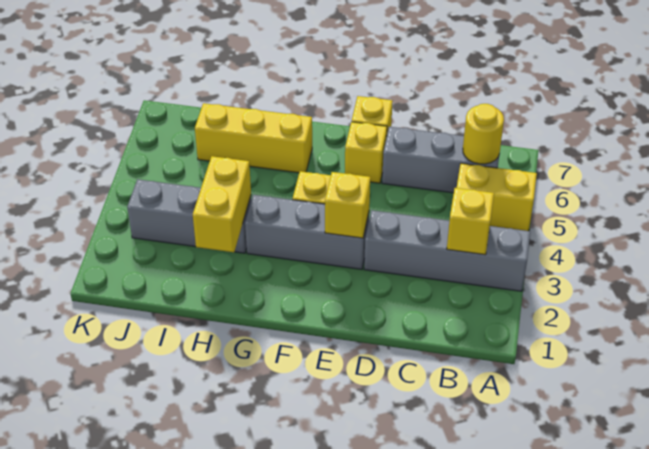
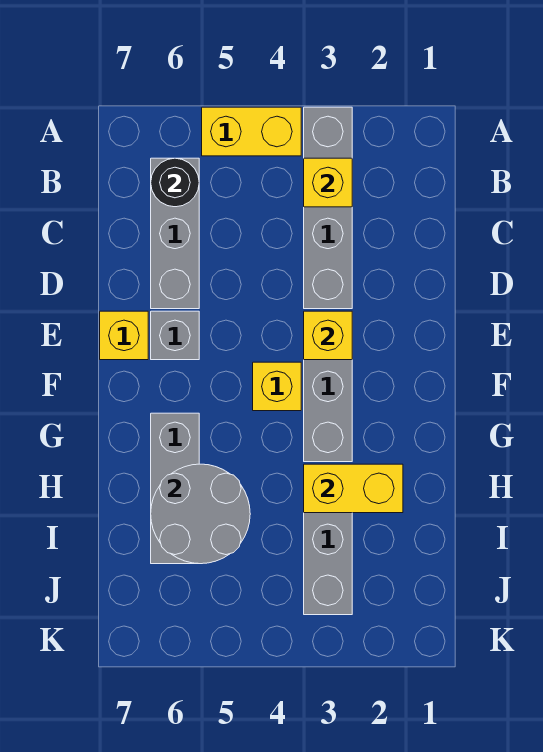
yellow brick A5:B5 level 1 -> yellow brick A4:A5 level 1
yellow round brick B6 level 2 -> black round brick B6 level 2
yellow brick E6 level 1 -> grey brick E6 level 1
yellow brick G6:I6 level 1 -> grey brick G6:I6 level 1
none -> grey round brick H5:I6 level 2

